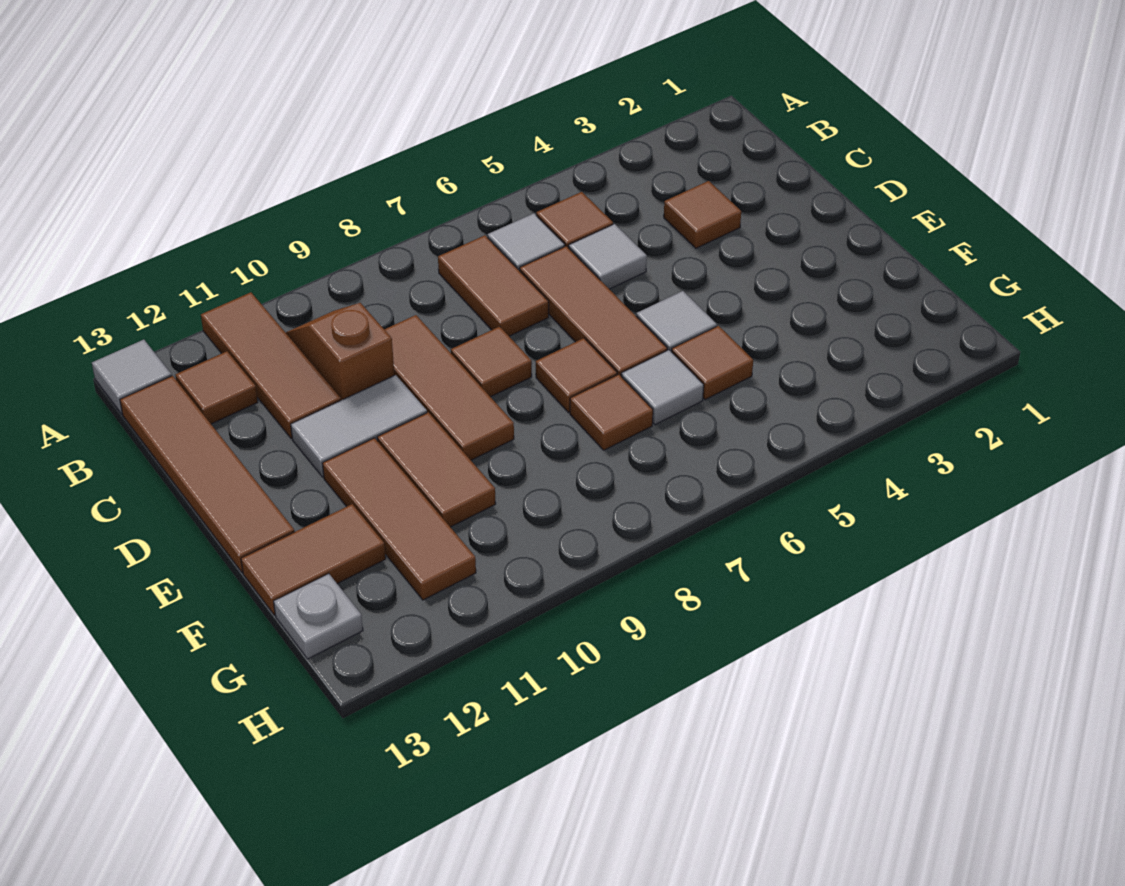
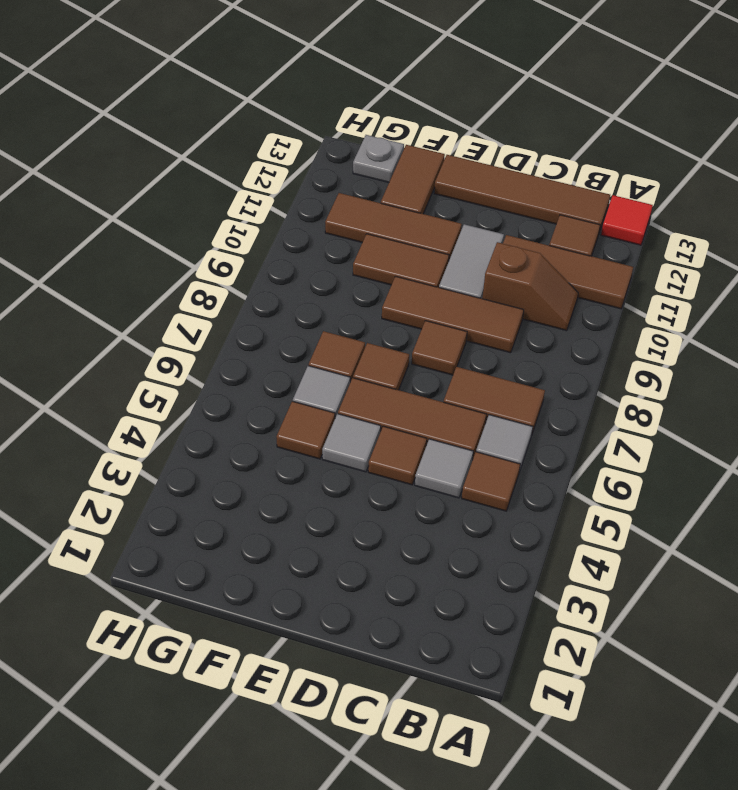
grey tile A13 level 1 -> red tile A13 level 1
brown tile C3 level 1 -> brown tile D5 level 1

